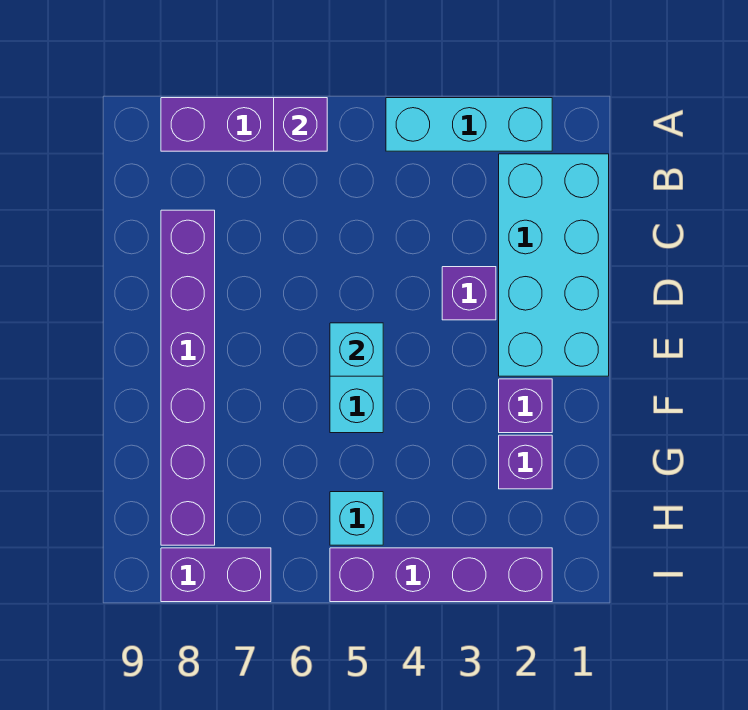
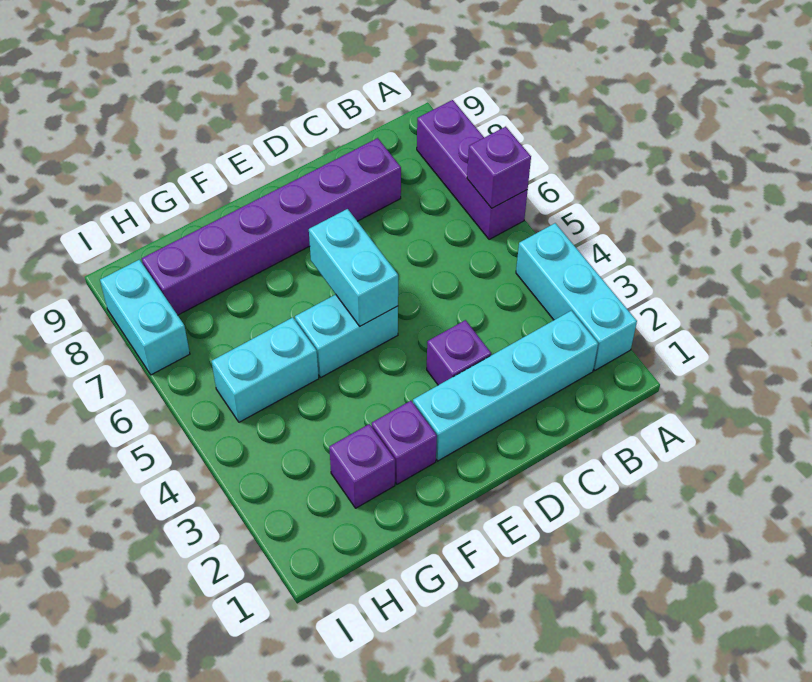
cyan brick B1:E2 level 1 -> cyan brick B2:E2 level 1
cyan brick E5 level 2 -> cyan brick E5:E6 level 2
cyan brick H5 level 1 -> cyan brick G5:H5 level 1
purple brick I2:I5 level 1 -> none
purple brick I7:I8 level 1 -> cyan brick I7:I8 level 1

